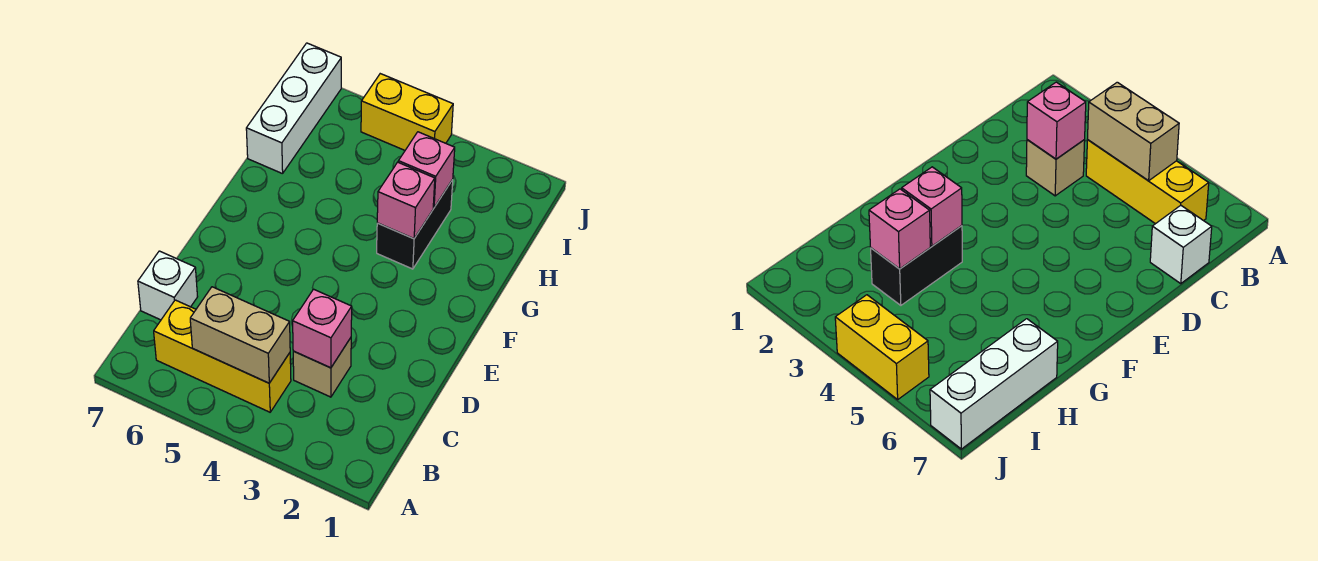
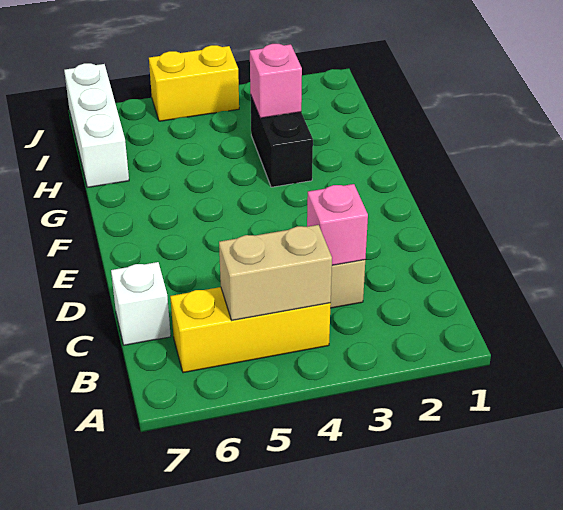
pink brick G3 level 2 -> none

